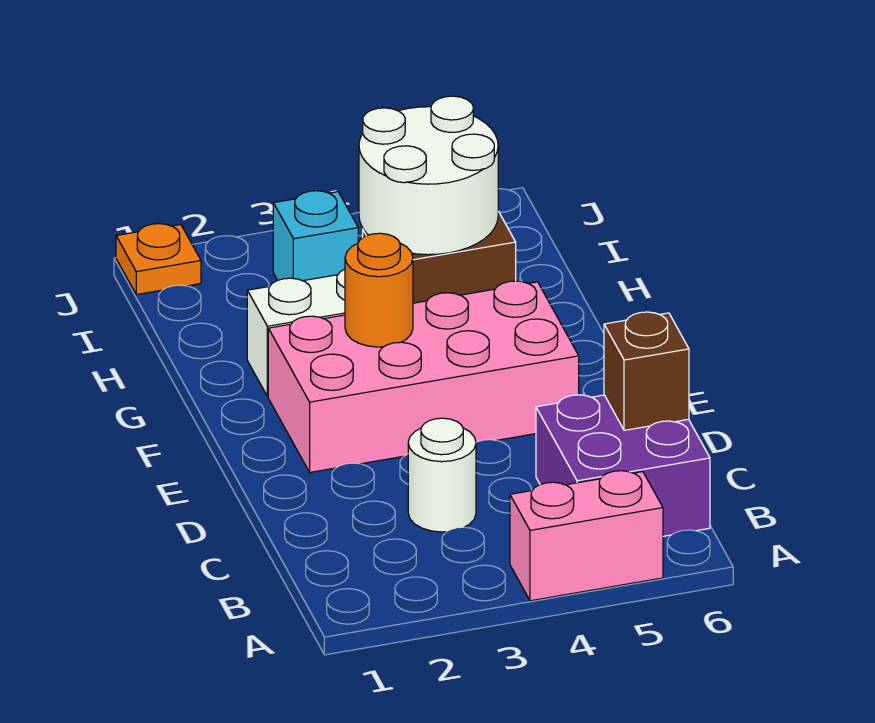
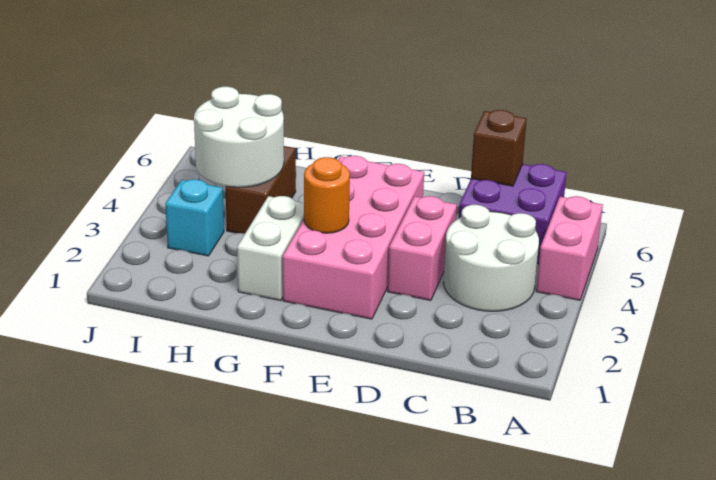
white round brick C3 level 1 -> white round brick B3:C4 level 1
none -> pink brick D3:D4 level 1
orange plate J1 level 1 -> none

